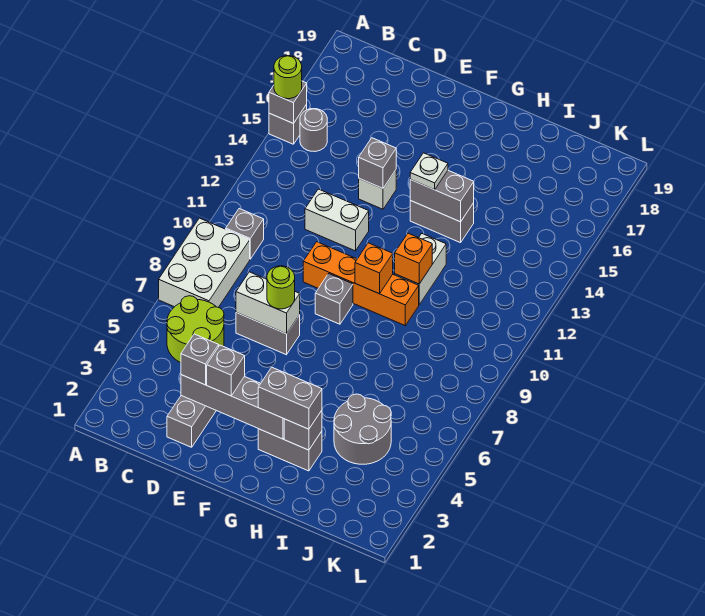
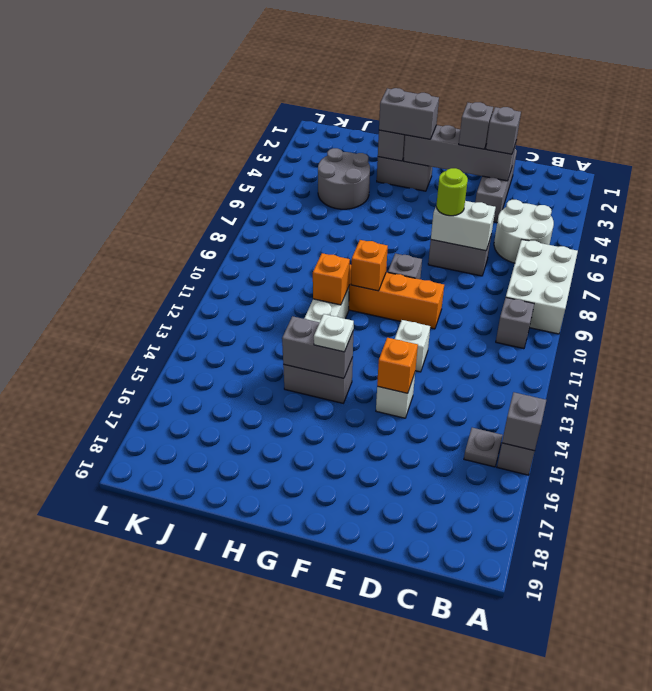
lime round brick A15 level 3 -> none
lime round brick B5:C6 level 1 -> white round brick B5:C6 level 1
grey round brick B15 level 1 -> grey plate B15 level 1
white brick D12:E12 level 1 -> white brick E12 level 1
grey brick E14 level 2 -> orange brick E14 level 2

